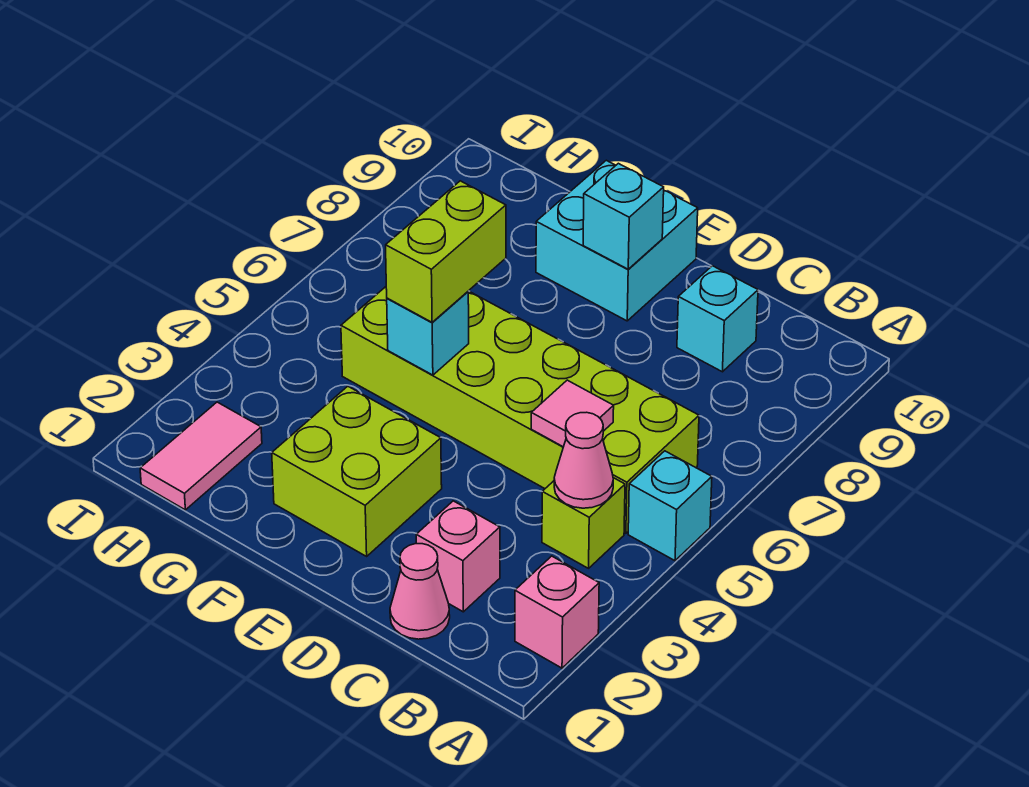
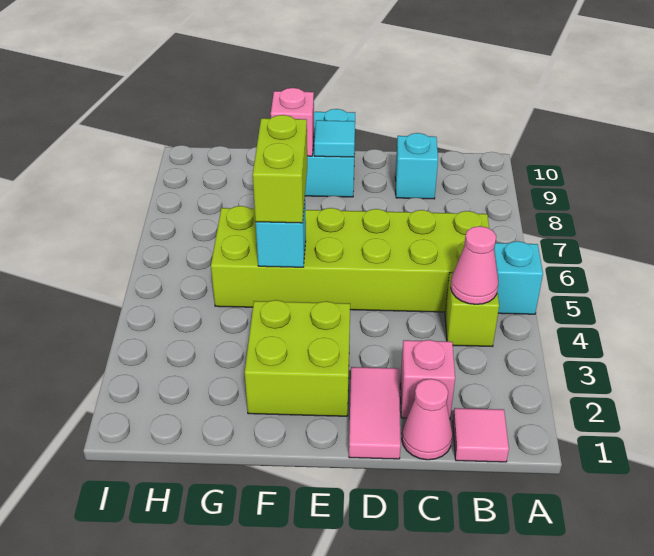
pink brick A2 level 1 -> pink brick F9 level 2
pink tile C5 level 2 -> pink tile B1 level 1
cyan brick E9 level 2 -> cyan tile E9 level 2
pink tile H1:H2 level 1 -> pink tile D1:D2 level 1

